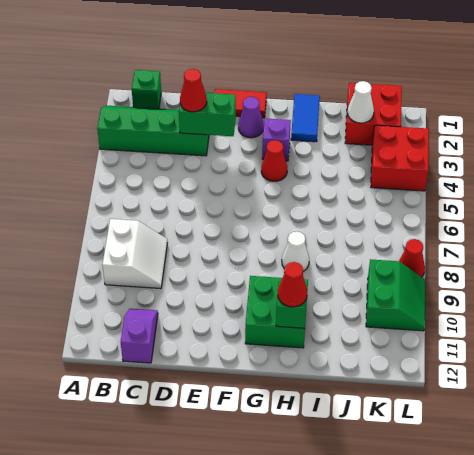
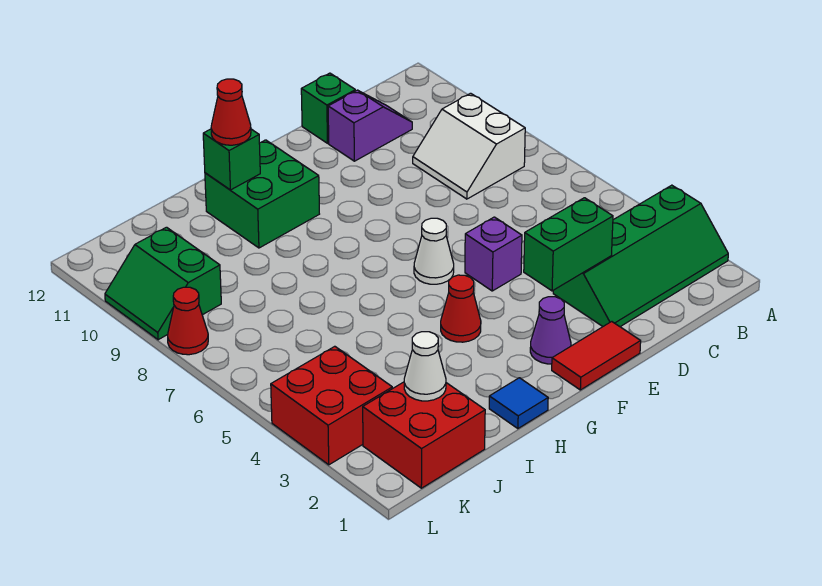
green brick B1 level 1 -> green brick D12 level 1
purple slope C11:C12 level 1 top 12 -> purple slope C11:D11 level 1 top D
red cone D3 level 3 -> none
purple brick G3 level 1 -> purple brick E5 level 1
blue tile H1:H2 level 1 -> blue tile H1 level 1
white cone H8 level 1 -> white cone F6 level 1

